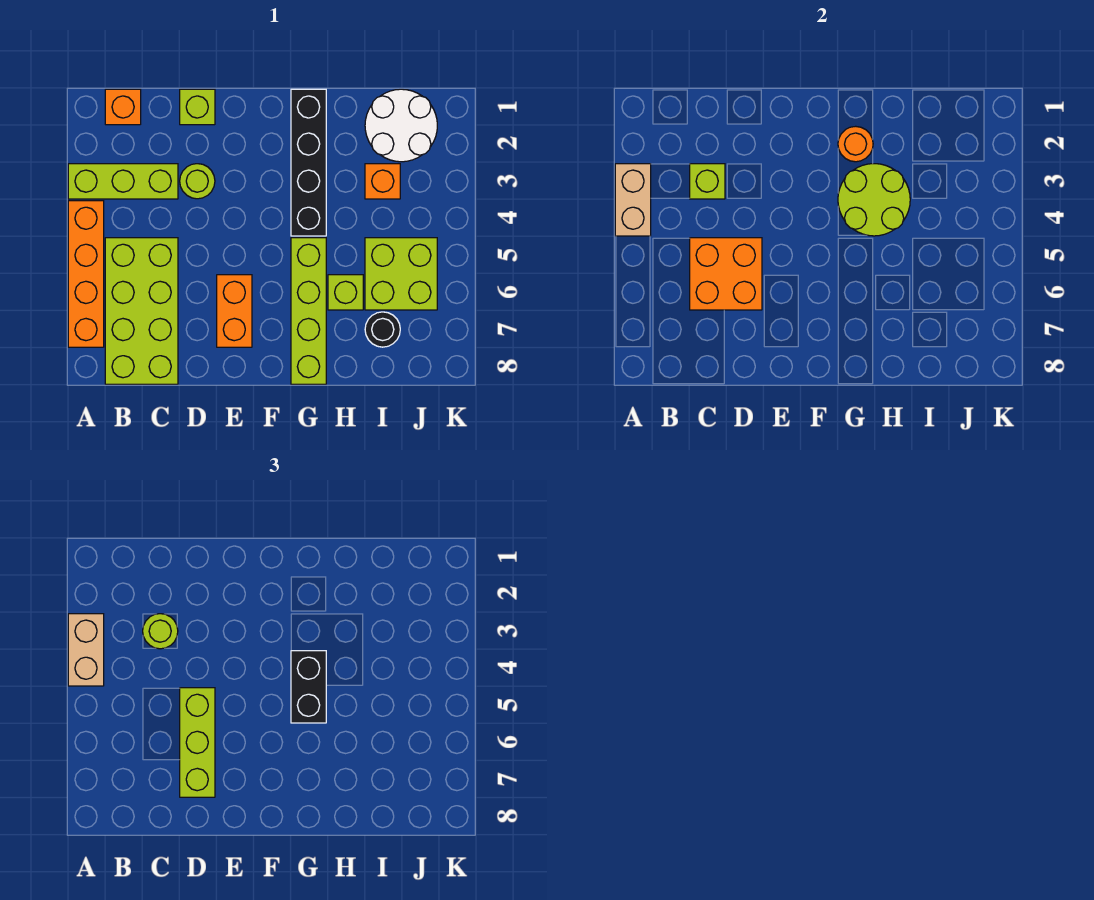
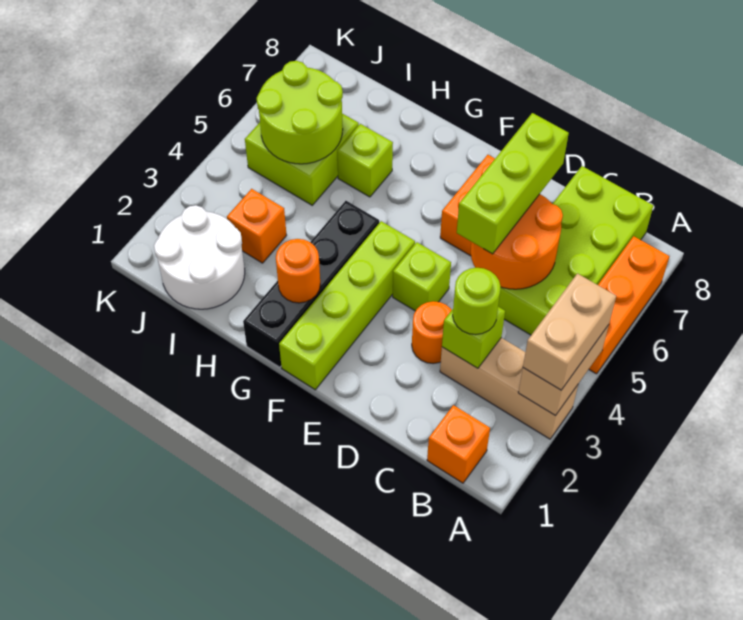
lime brick A3:C3 level 1 -> tan brick A3:C3 level 1
orange brick A4:A7 level 1 -> orange brick A5:A7 level 1
orange brick C5:D6 level 2 -> orange round brick C5:D6 level 2
lime brick D1 level 1 -> lime brick E4 level 1
lime round brick D3 level 1 -> orange round brick D3 level 1
lime round brick G3:H4 level 2 -> lime round brick I5:J6 level 2
black brick G4:G5 level 3 -> none
lime brick G5:G8 level 1 -> lime brick F1:F4 level 1
black round brick I7 level 1 -> none

